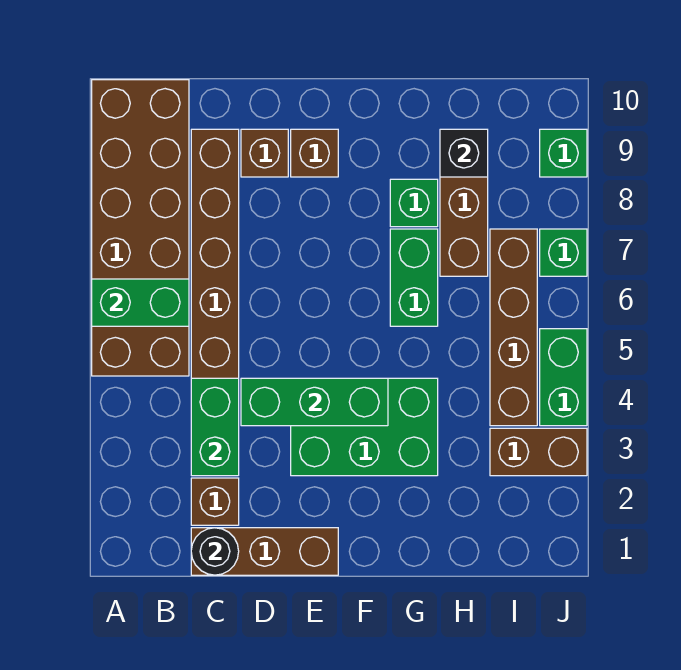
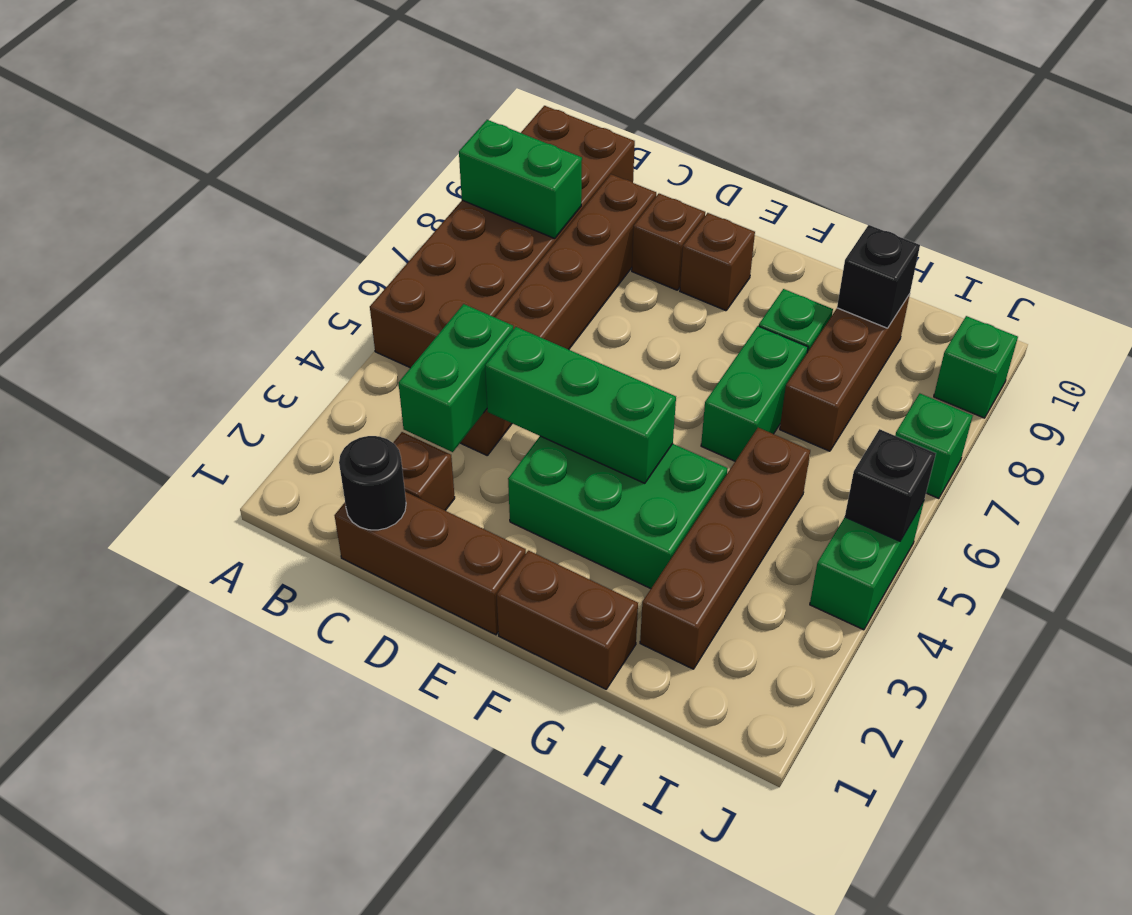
green brick A6:B6 level 2 -> green brick A8:B8 level 2
brown brick I3:J3 level 1 -> brown brick F1:G1 level 1
brown brick I4:I7 level 1 -> brown brick H2:H5 level 1
none -> black brick J5 level 2

